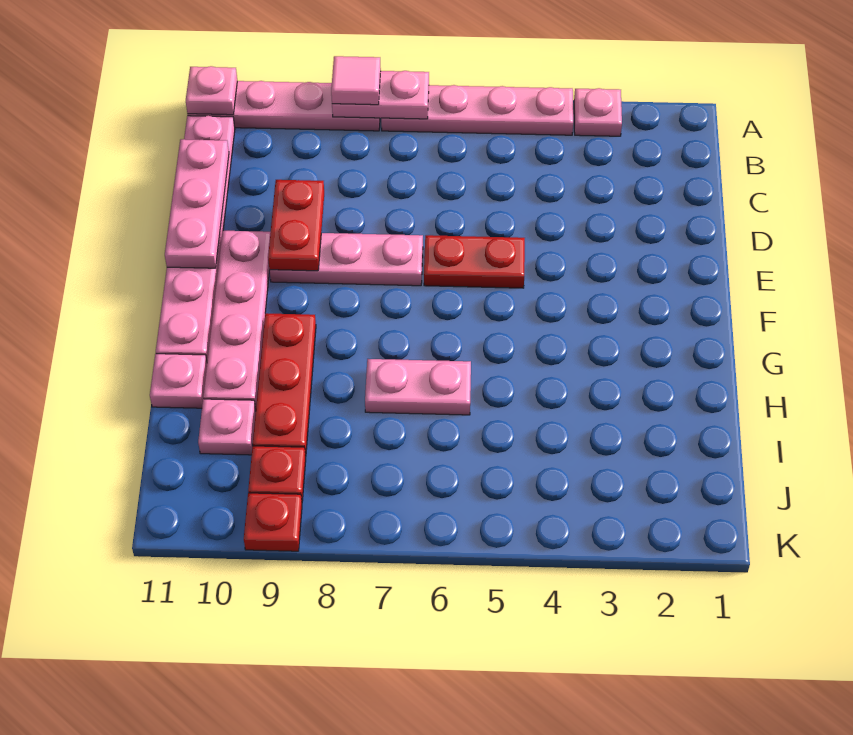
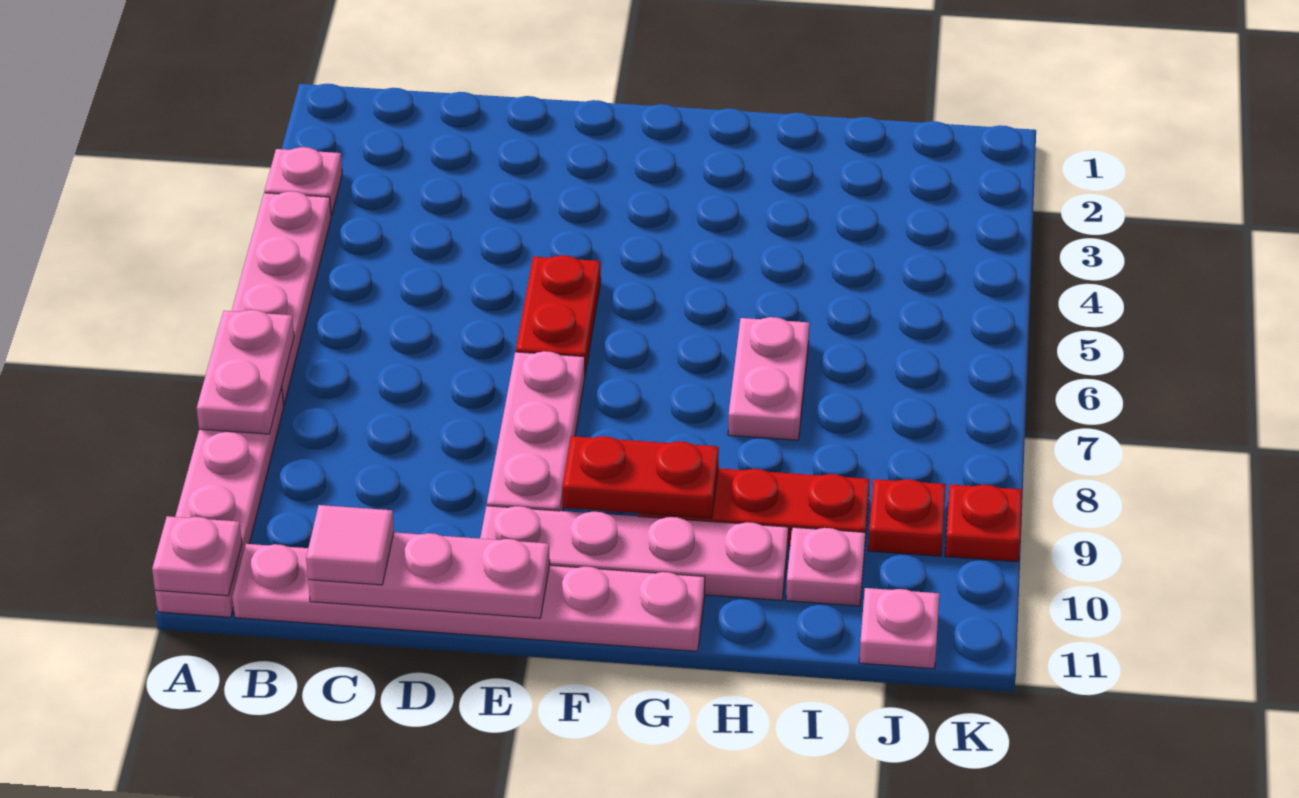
pink tile A8 level 3 -> pink tile C11 level 3
red plate D9:E9 level 2 -> red plate F9:G9 level 2
pink plate H11 level 1 -> pink plate J11 level 1

